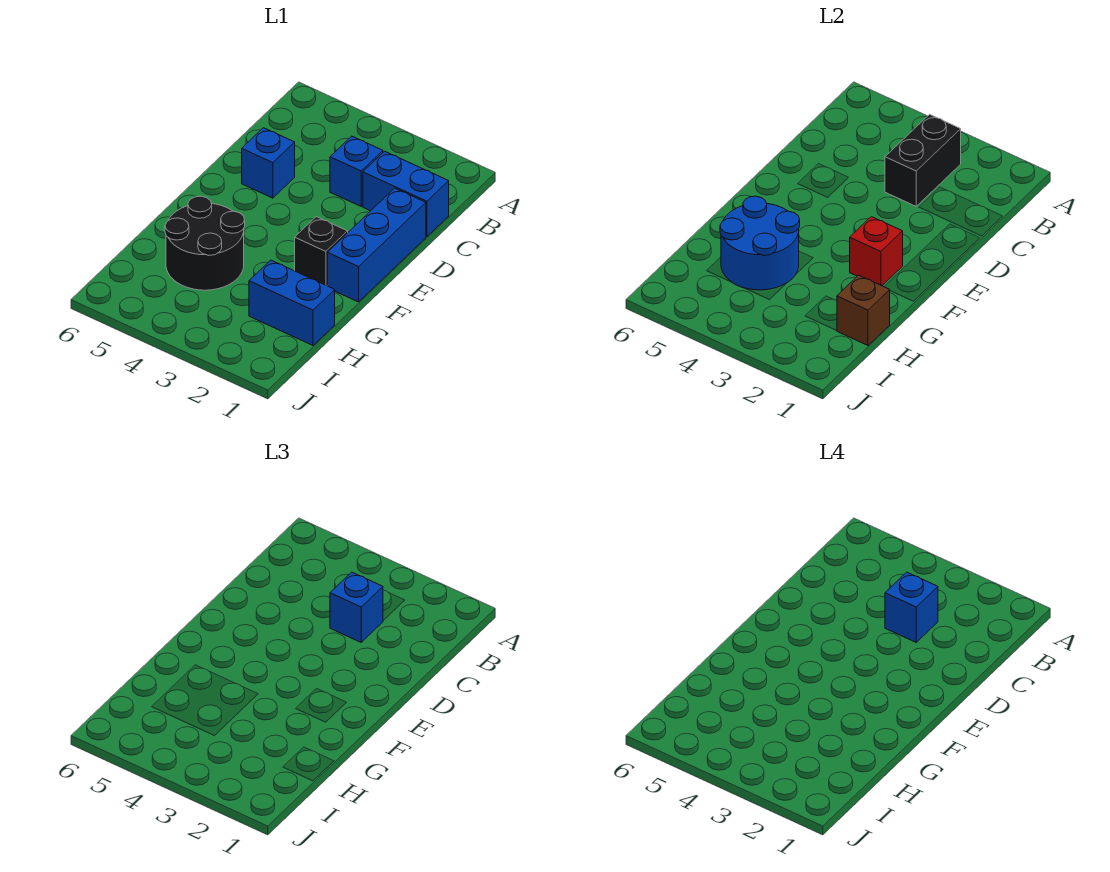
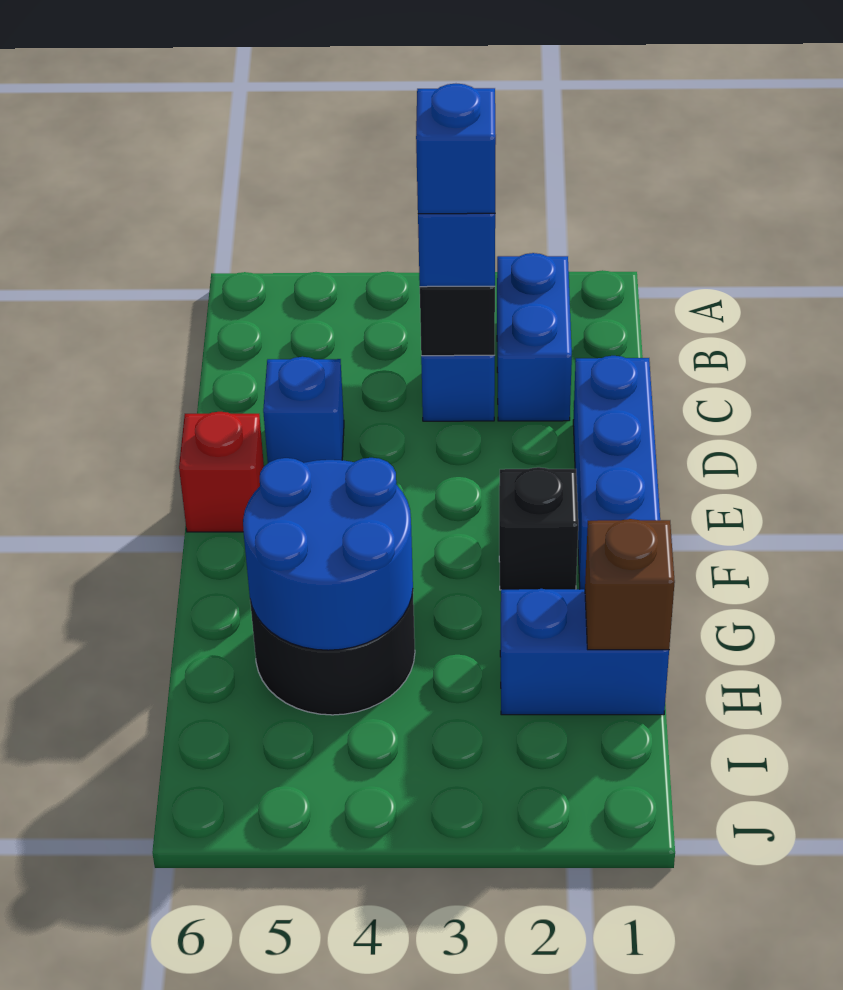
blue brick C1:C2 level 1 -> blue brick B2:C2 level 1
red brick F2 level 2 -> red brick E6 level 1

